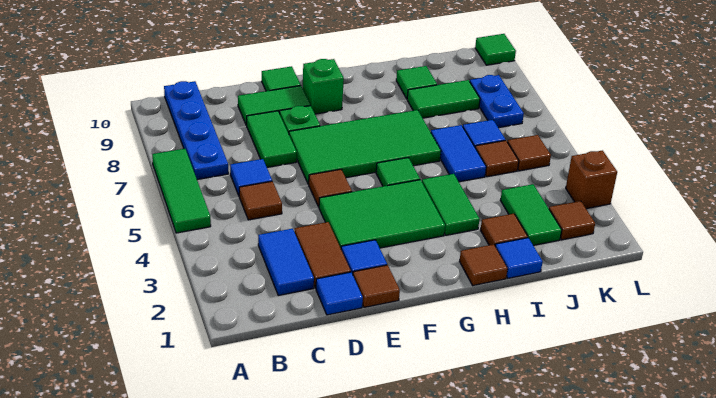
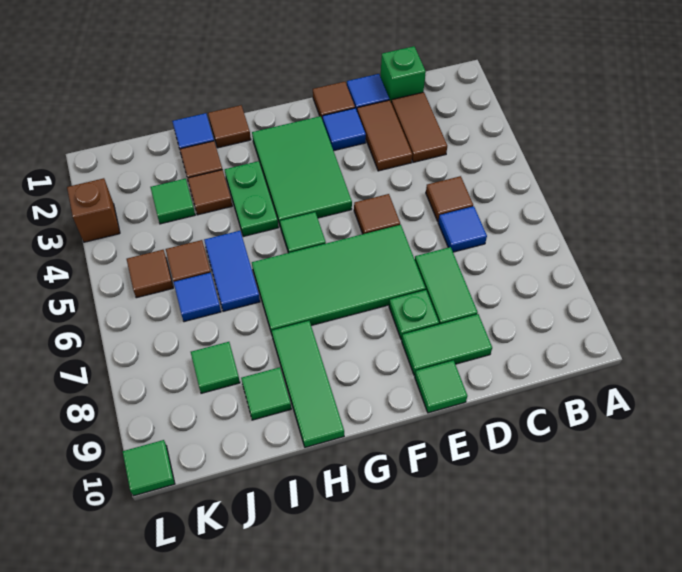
green tile A5:A7 level 1 -> green tile H8:H10 level 1
blue plate B7:B10 level 1 -> none
blue tile C2:C3 level 1 -> brown tile C2:C3 level 1
green tile E3:G4 level 1 -> green tile F2:G4 level 1
green brick F9 level 1 -> green brick C1 level 1
green tile H3:H4 level 1 -> green plate H3:H4 level 1
green tile I8:J8 level 1 -> green tile J8 level 1
green tile J2:J3 level 1 -> green tile J3 level 1
brown tile K2 level 1 -> brown tile I3 level 1
blue plate K7:K8 level 1 -> none

